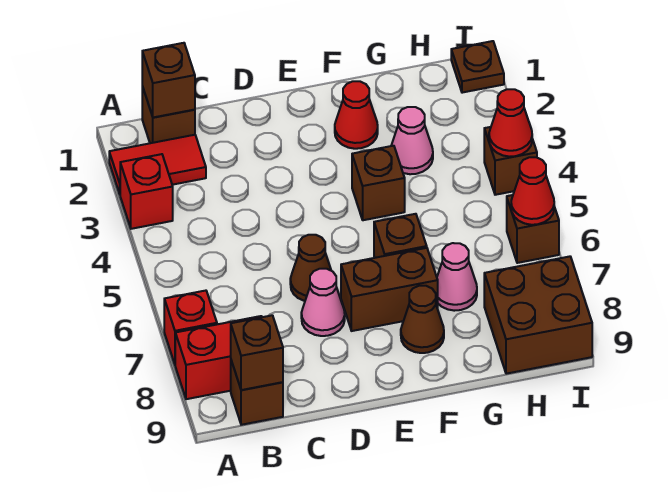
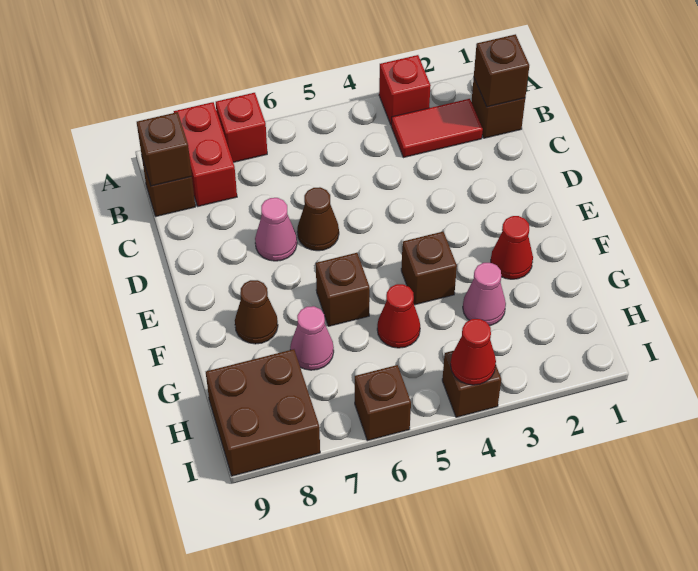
red tile A2:B2 level 1 -> red tile B2:B3 level 1
brown brick E7:F7 level 1 -> none
brown plate I1 level 1 -> none
red cone I6 level 2 -> red cone G5 level 1

